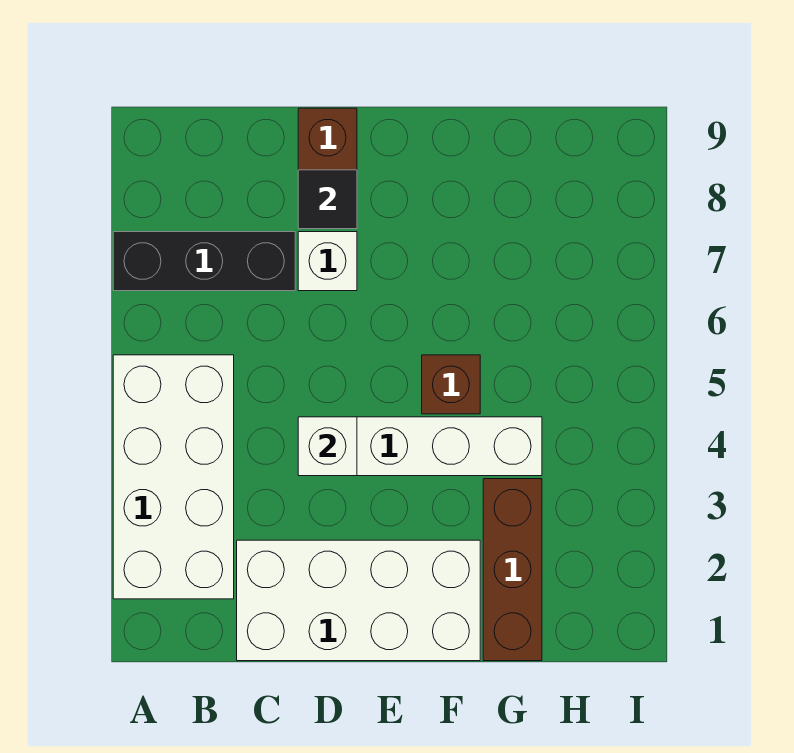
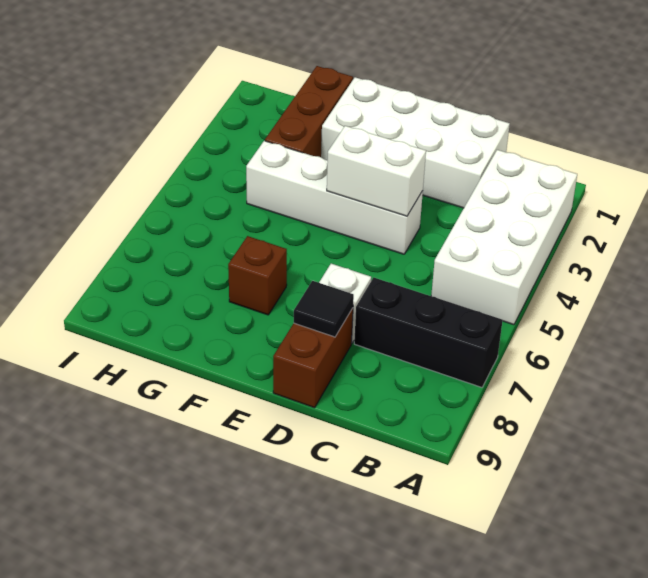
white brick D4 level 2 -> white brick D4:E4 level 2
brown brick F5 level 1 -> brown brick F7 level 1

